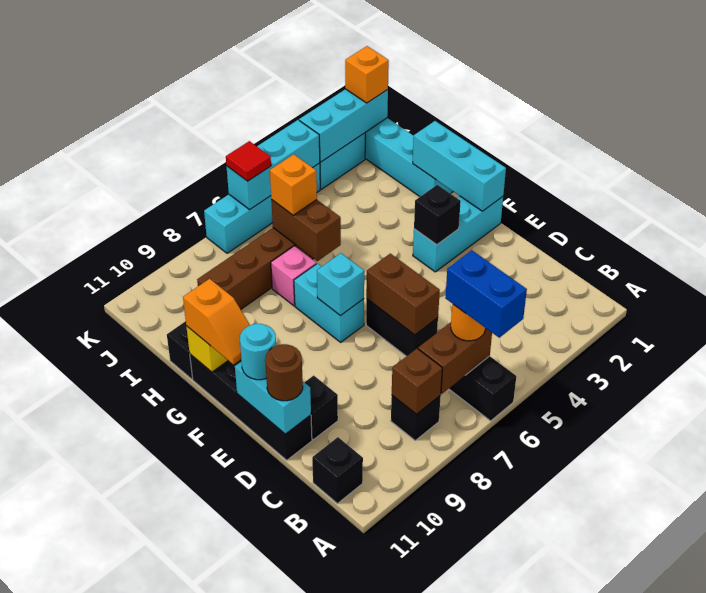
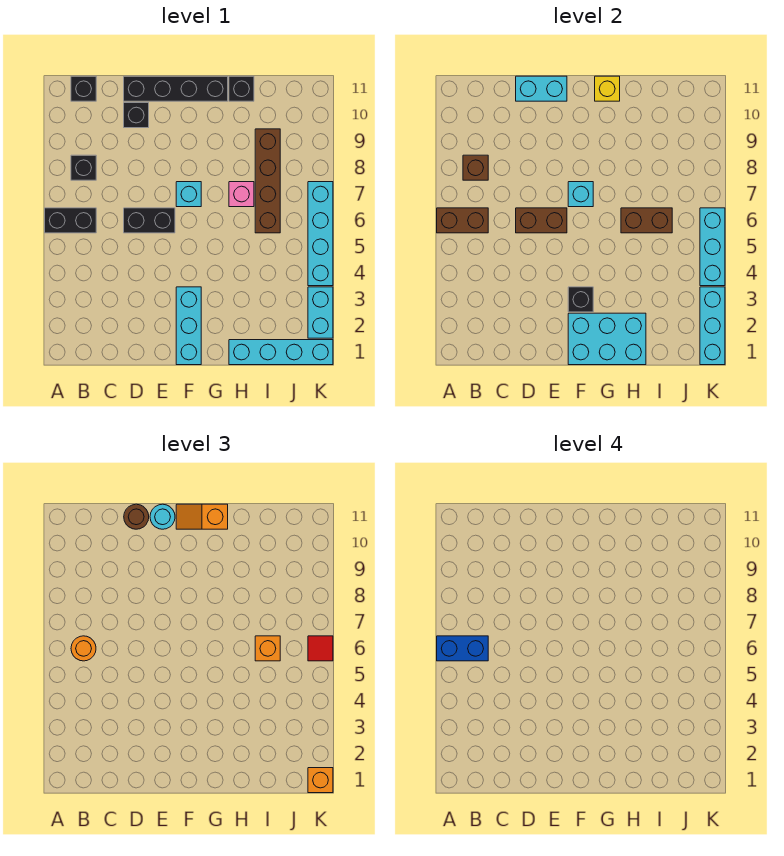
brown brick B6:B7 level 2 -> brown brick A6:B6 level 2
cyan brick F1:H1 level 2 -> cyan brick F1:H2 level 2
cyan brick F7:G7 level 1 -> cyan brick F7 level 1

